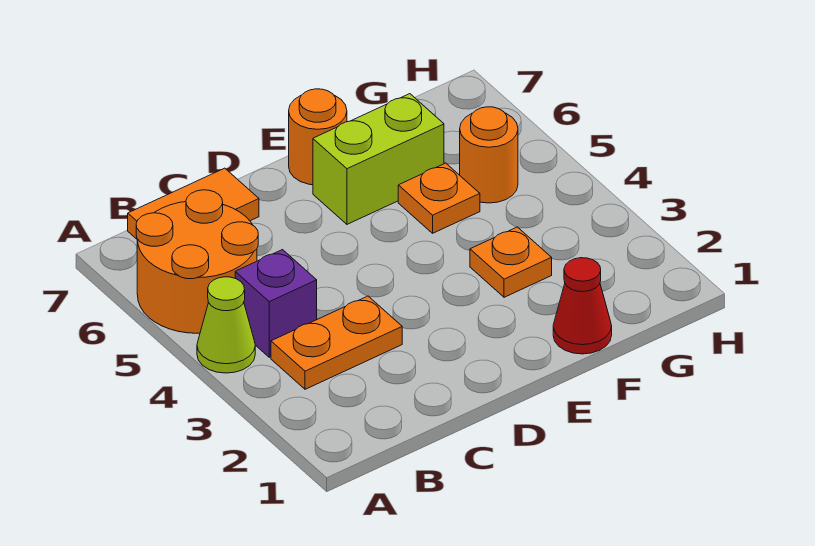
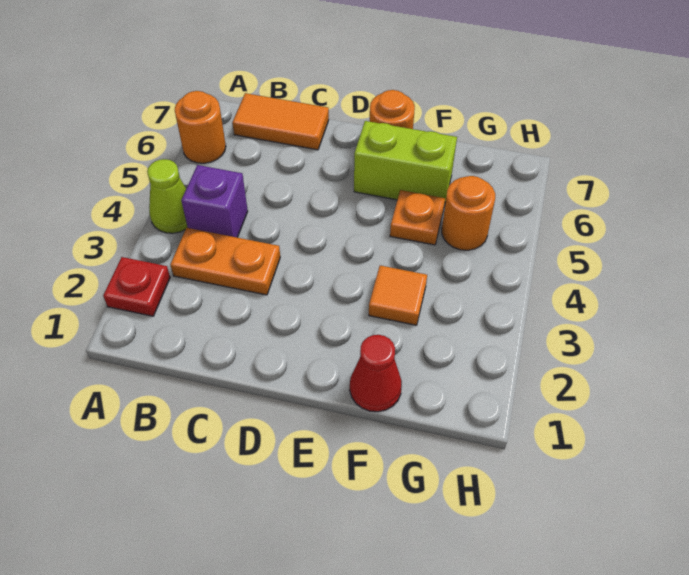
none -> red plate A2 level 1
orange round brick A5:B6 level 1 -> orange round brick A6 level 1
orange plate F3 level 1 -> orange tile F3 level 1

